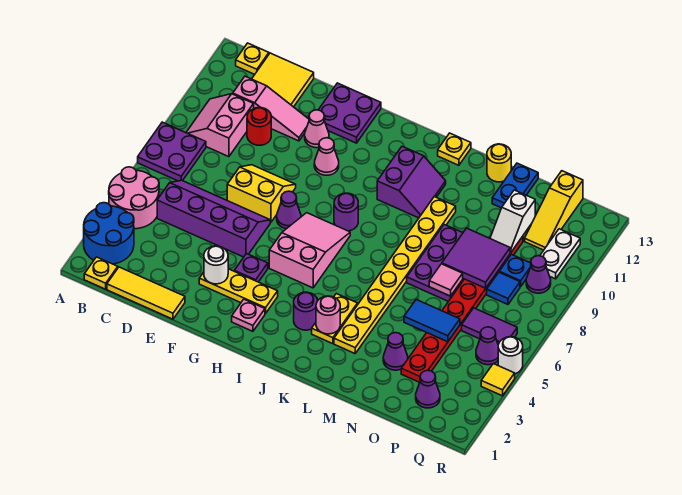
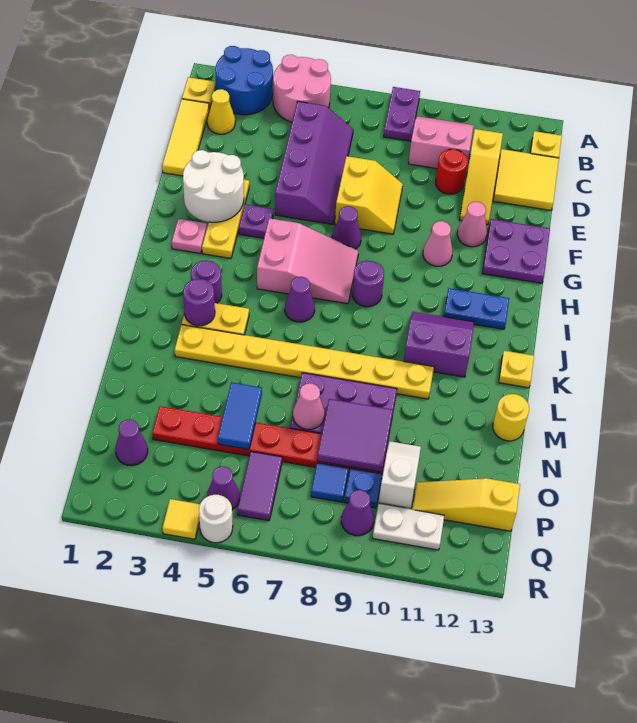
purple plate A7:B8 level 1 -> purple plate A8:B8 level 1
none -> yellow cone C2 level 1
pink slope C11:E11 level 1 top C -> yellow slope C11:E11 level 1 top C
white round brick F3 level 2 -> white round brick F2:G3 level 2
purple slope J10:K11 level 1 top J -> purple slope J10:K11 level 1 top K
pink round brick K3 level 2 -> purple round brick K3 level 2
purple cone N3 level 1 -> purple cone J6 level 1
pink tile N7 level 2 -> pink cone N7 level 2
blue plate N12:N13 level 1 -> blue plate I11:I12 level 1
white slope O10:O11 level 2 top 11 -> white slope O10:P10 level 2 top P

